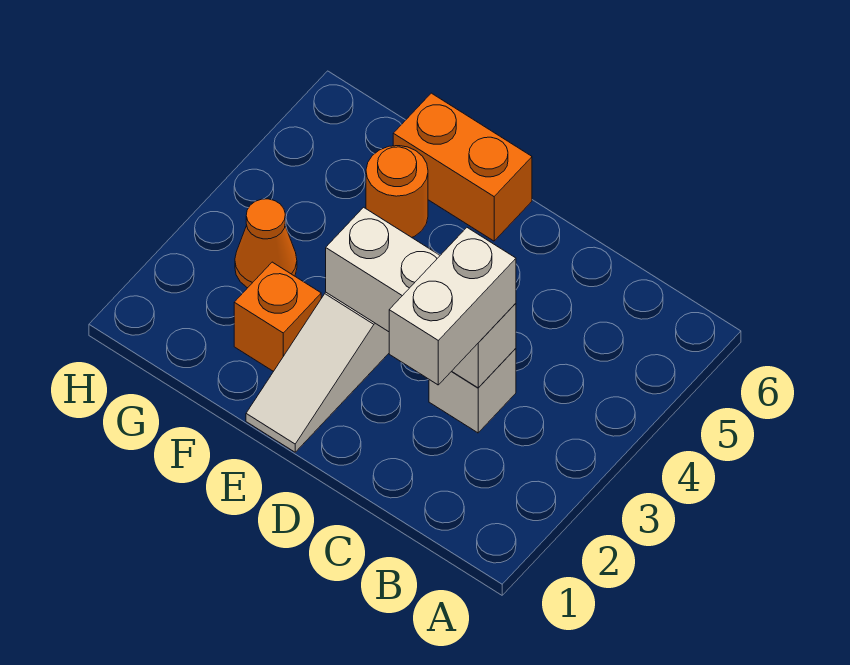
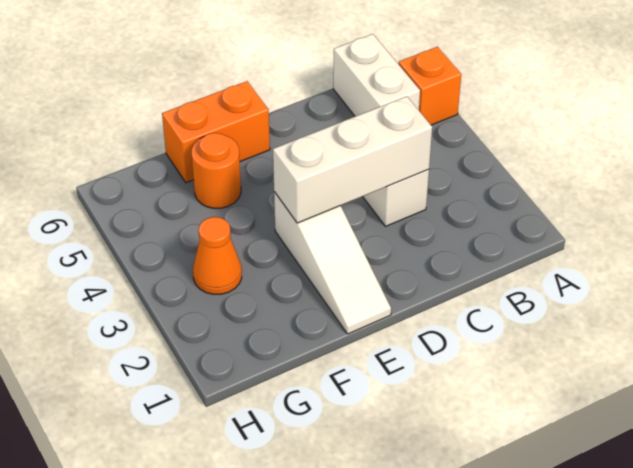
white brick C2:C3 level 3 -> white brick B5:B6 level 1
orange brick F2 level 1 -> orange brick A5 level 1

